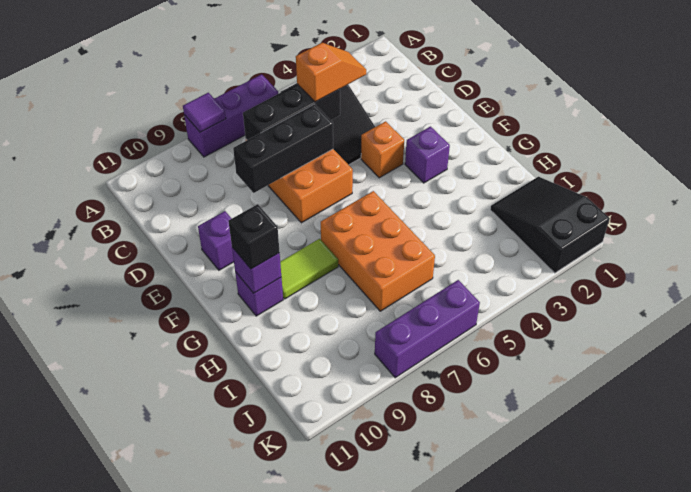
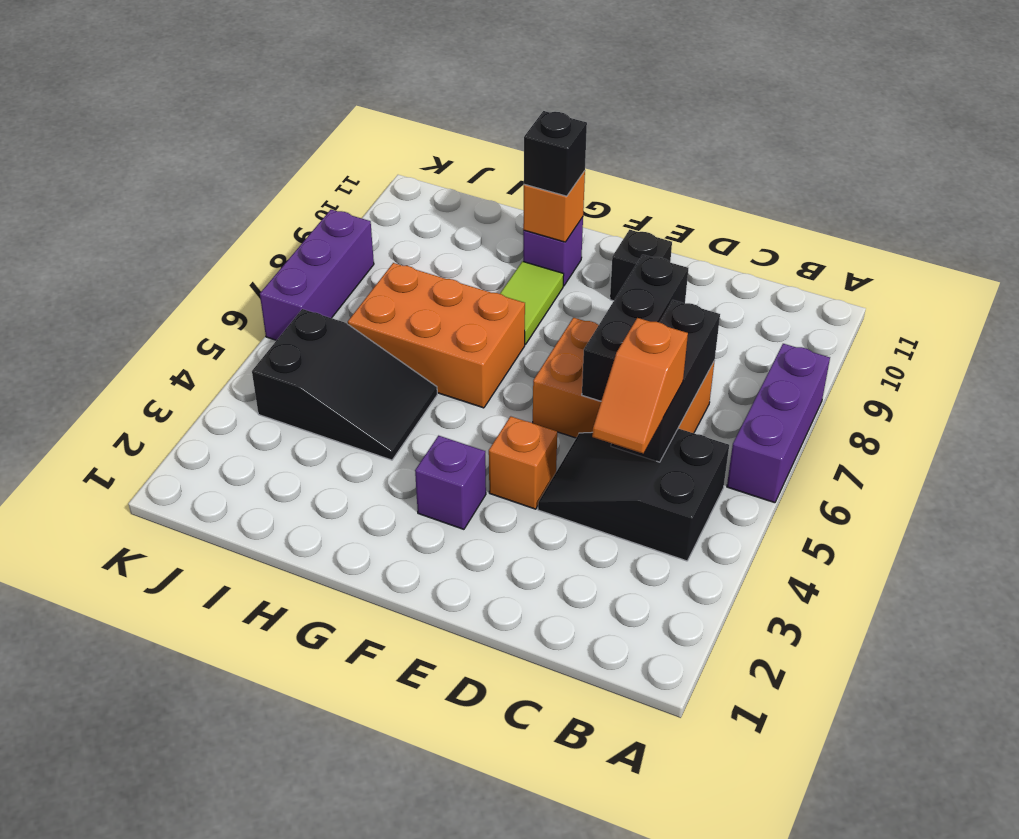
purple tile A8 level 2 -> none
purple brick E10 level 1 -> black brick E10 level 1
purple brick G10 level 2 -> orange brick G10 level 2
black slope I1:K2 level 1 top K -> black slope H4:J5 level 1 top J

